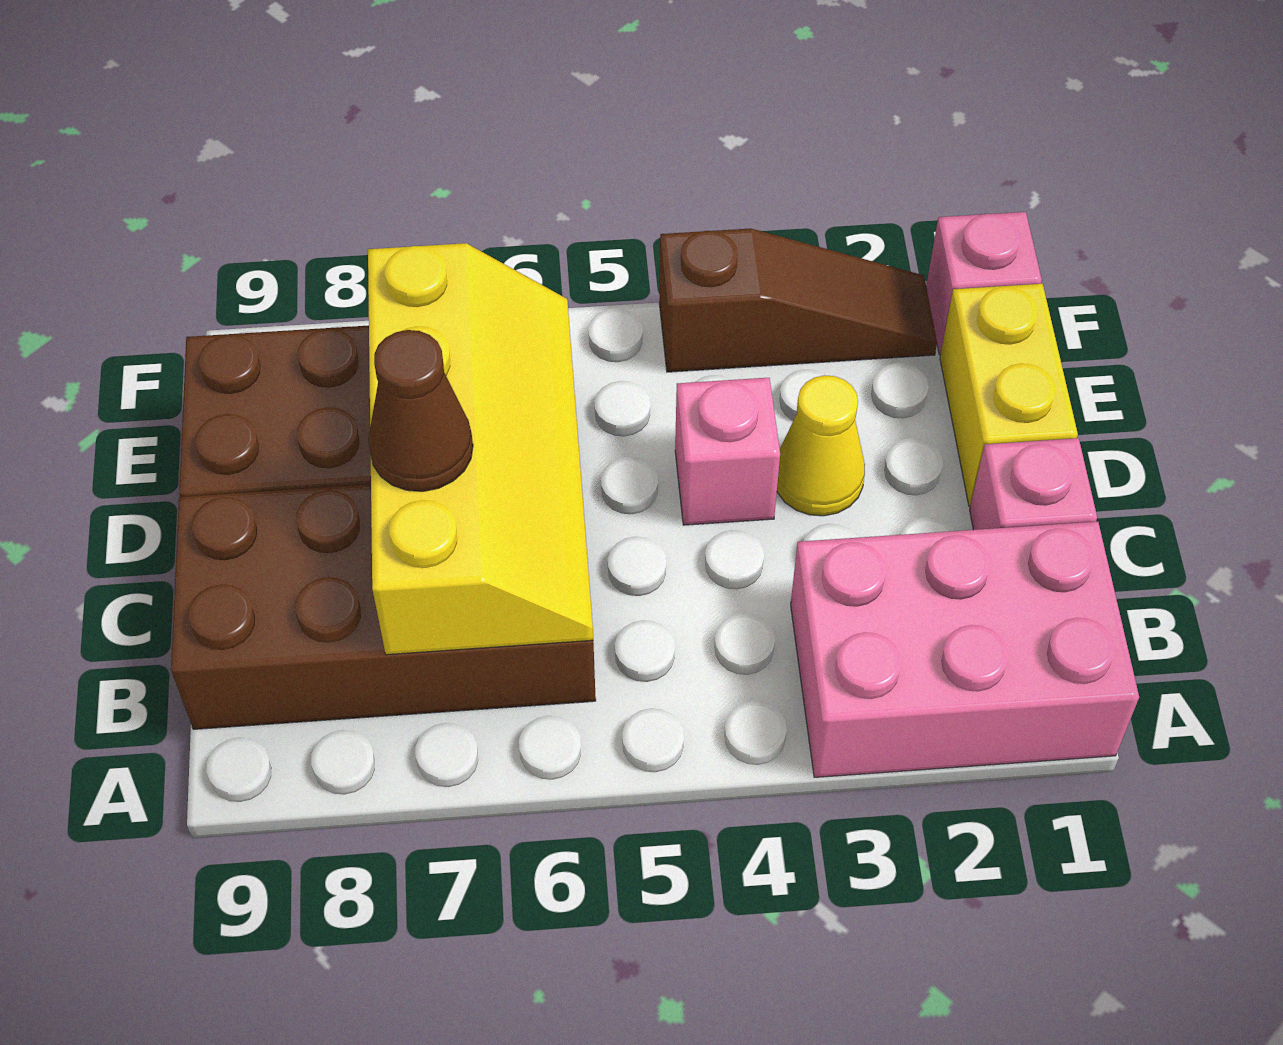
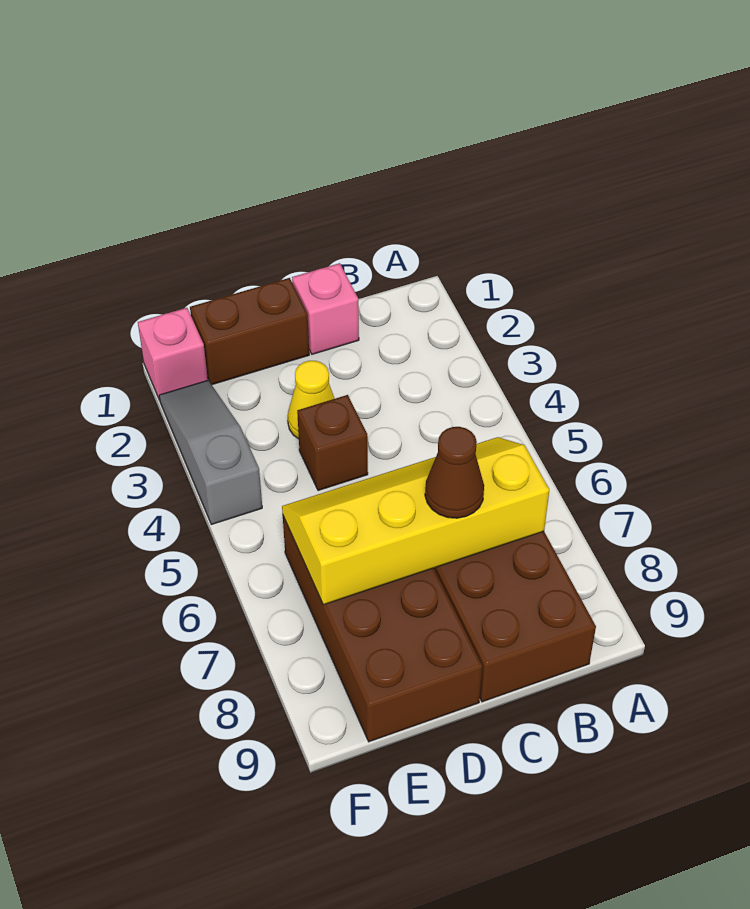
pink brick A1:B3 level 1 -> none
yellow brick D1:E1 level 1 -> brown brick D1:E1 level 1
pink brick D4 level 1 -> brown brick D4 level 1
brown slope F2:F4 level 1 top 4 -> grey slope F2:F4 level 1 top 4

